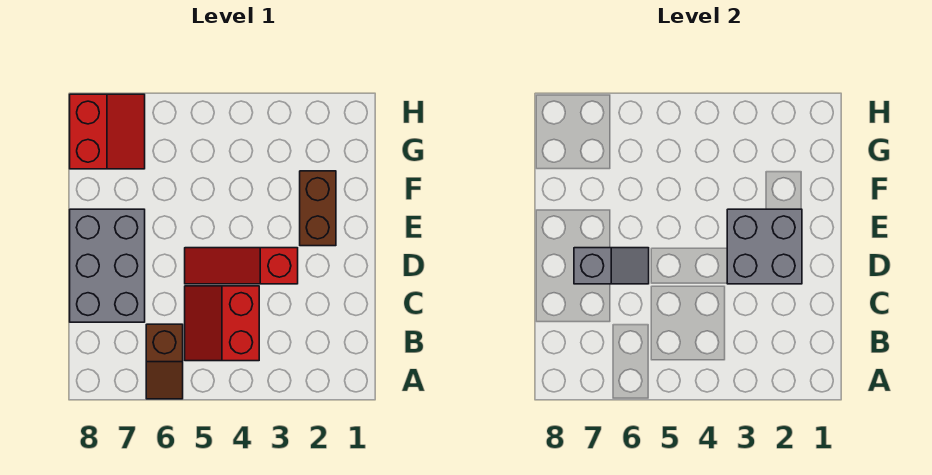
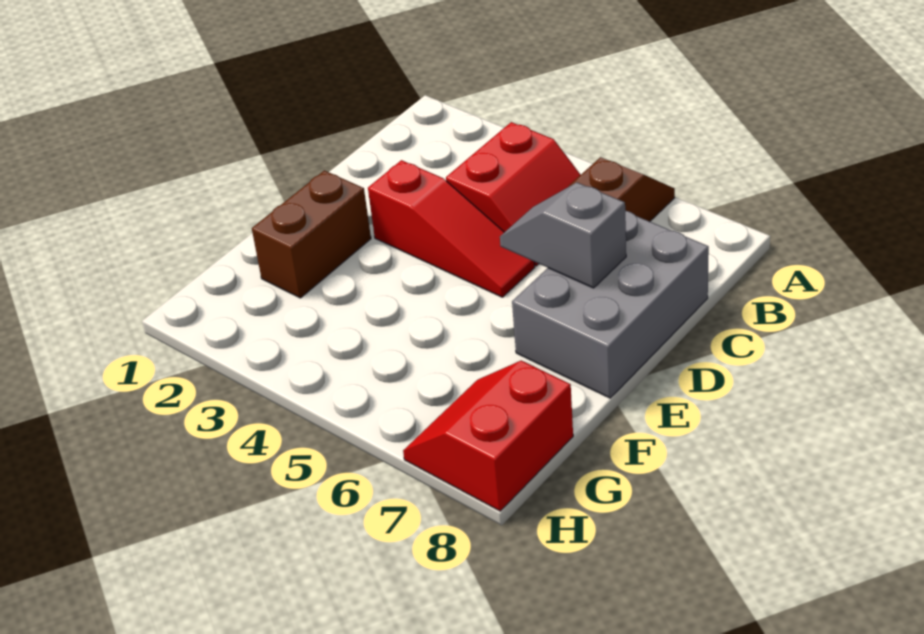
grey brick D2:E3 level 2 -> none

